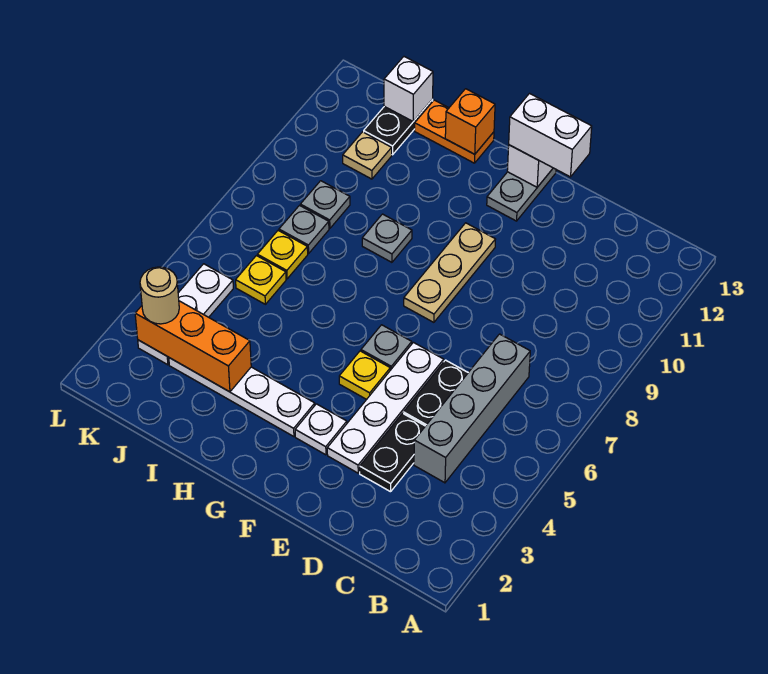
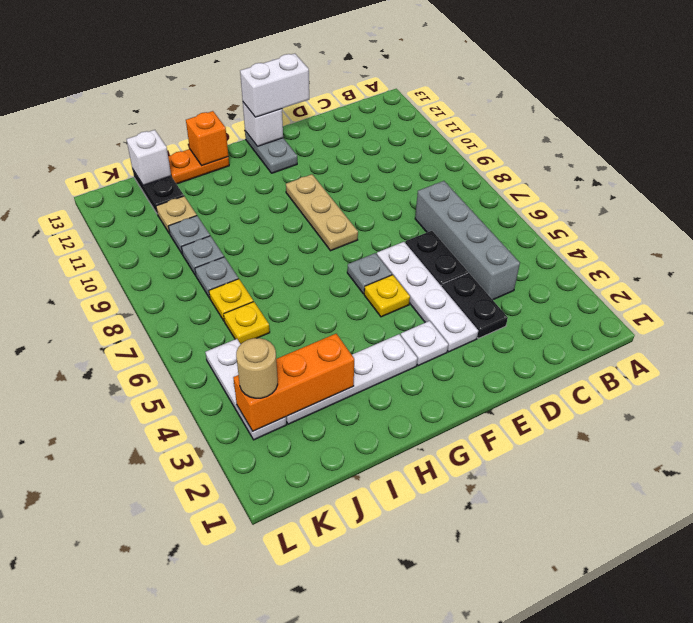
grey plate H9 level 1 -> grey plate J10 level 1

